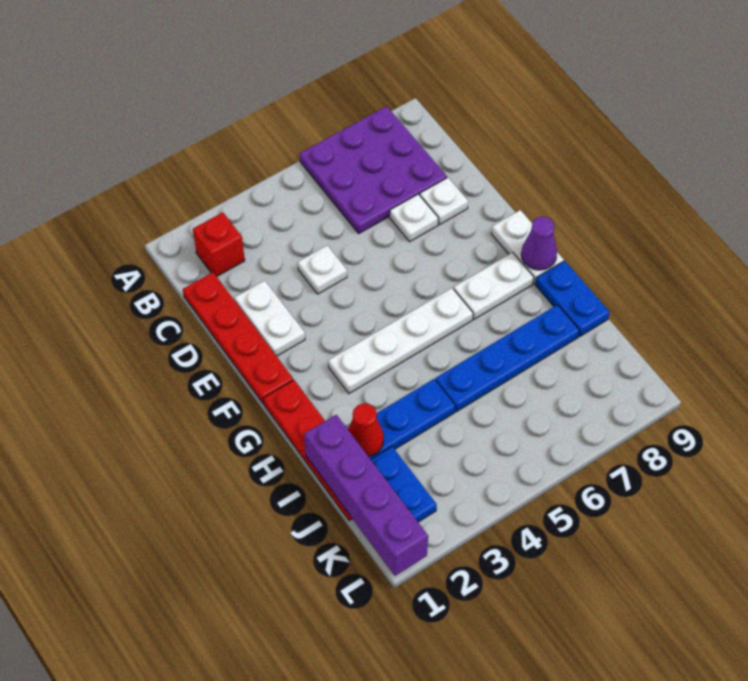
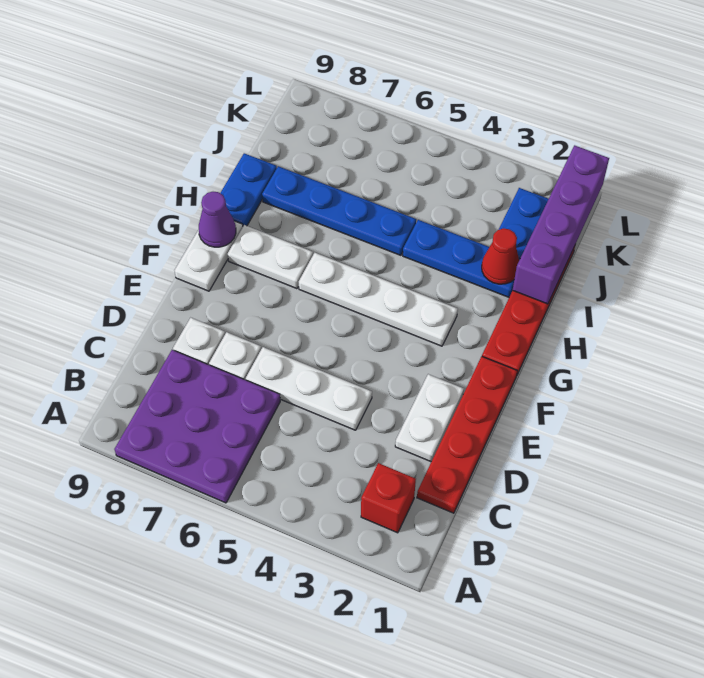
white plate D4 level 1 -> white plate D4:D6 level 1

